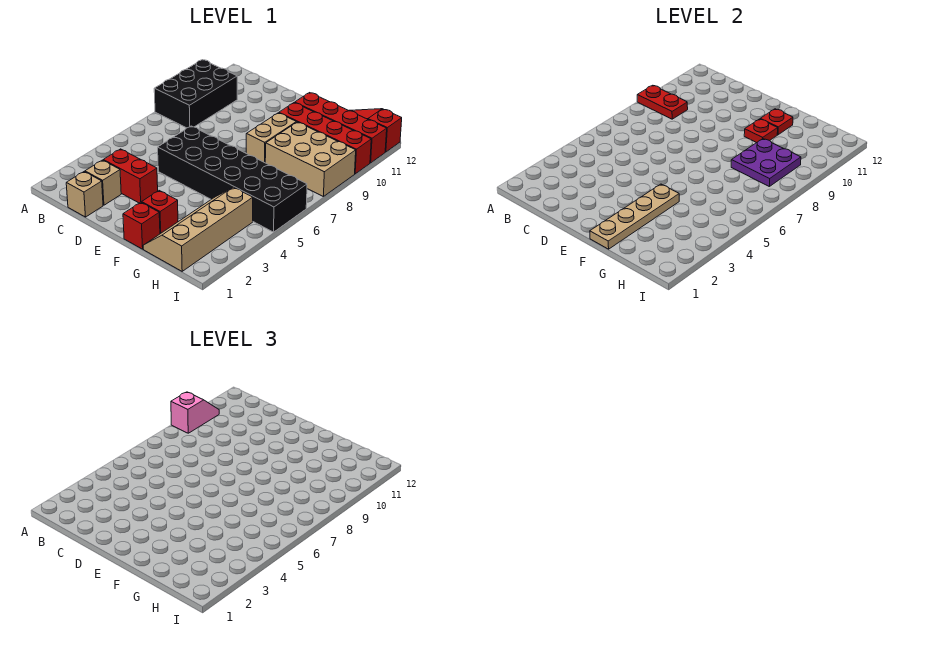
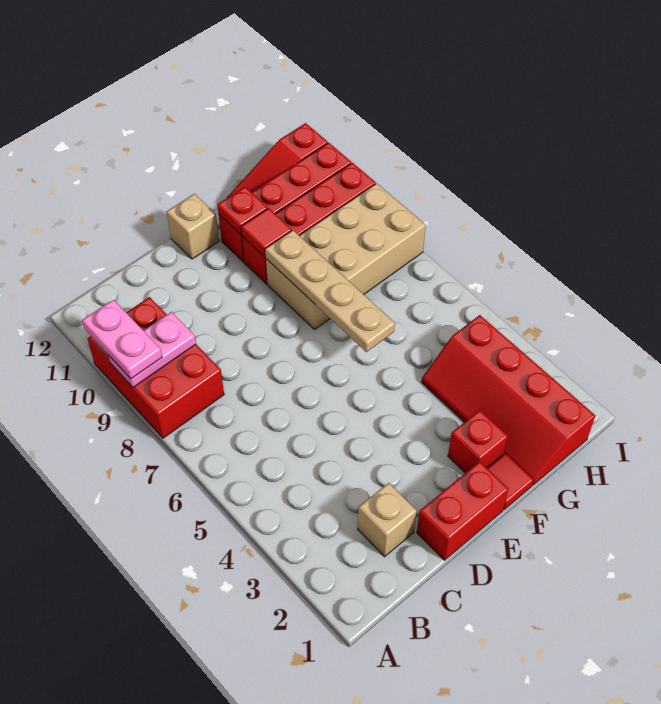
black brick A8:B10 level 1 -> red brick A8:B10 level 1
red plate A9:B9 level 2 -> pink plate A9:B9 level 2
pink slope A9:A10 level 3 top 9 -> pink plate A9:A10 level 3
tan brick C1 level 1 -> tan brick E12 level 1
red brick C3:D3 level 1 -> red brick D1:E1 level 1
black brick D5:I6 level 1 -> none
red brick F1 level 1 -> red tile F1 level 1
tan plate F1:F4 level 2 -> tan plate F6:F9 level 2
red plate F10 level 2 -> red tile F10 level 2
tan slope G1:H4 level 1 top H -> red slope G1:H4 level 1 top H
purple plate G8:H9 level 2 -> none

